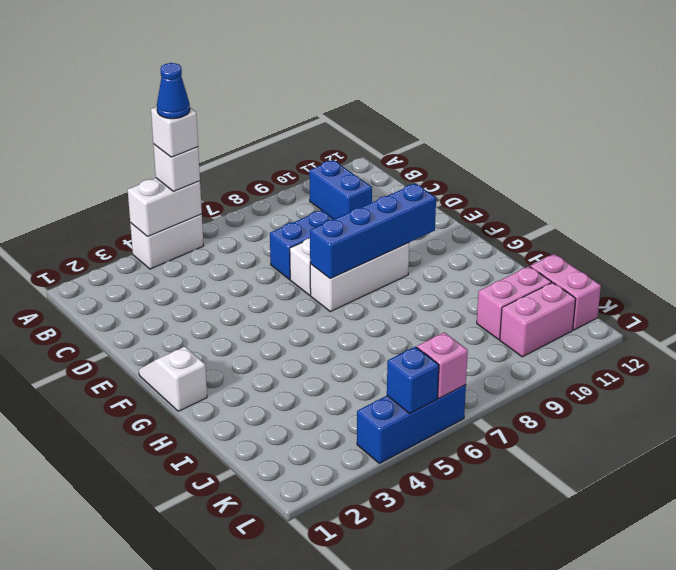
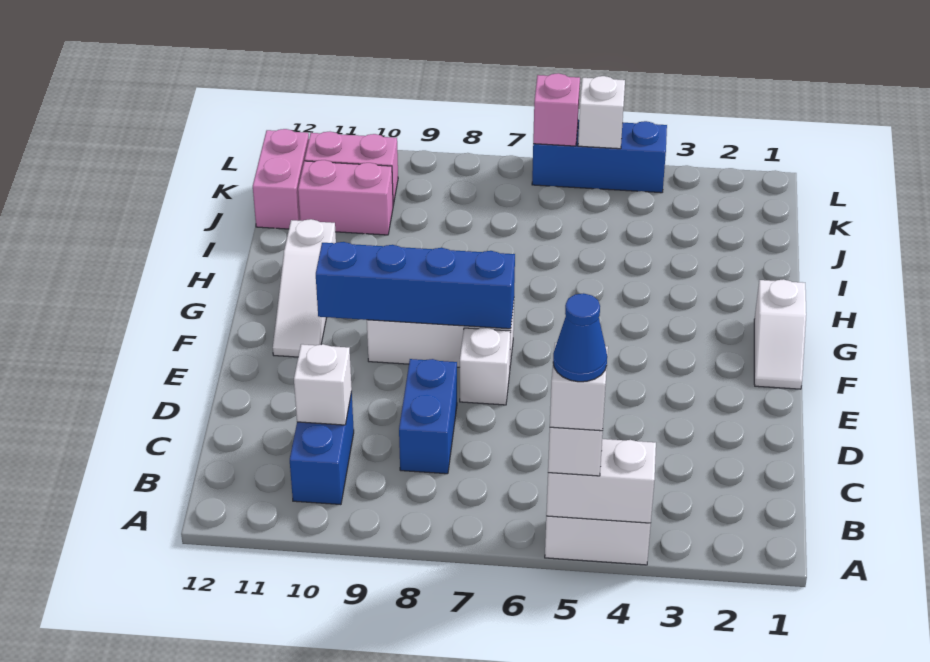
none -> white brick C10 level 2
blue brick D7:D8 level 1 -> blue brick C8:D8 level 1
none -> white slope F11:H11 level 1 top H
blue brick L5 level 2 -> white brick L5 level 2

